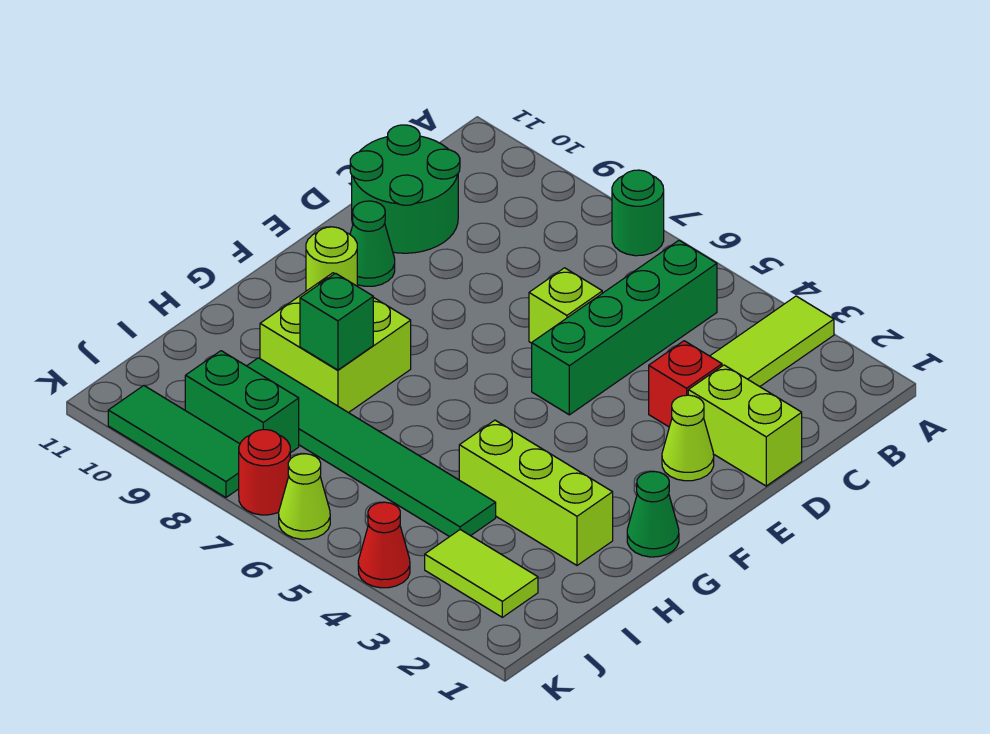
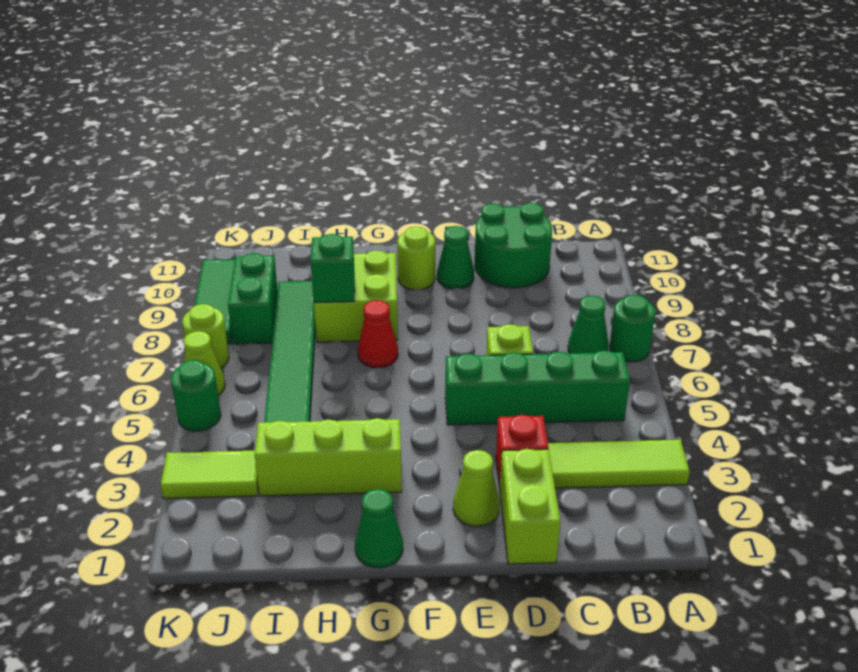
none -> green cone B7 level 1
lime brick H2:H4 level 1 -> lime brick G3:I3 level 1
lime tile J2:J3 level 1 -> lime tile J3:K3 level 1
red cone K4 level 1 -> red cone G7 level 1
none -> green round brick K5 level 1
red round brick K7 level 1 -> lime round brick K7 level 1

